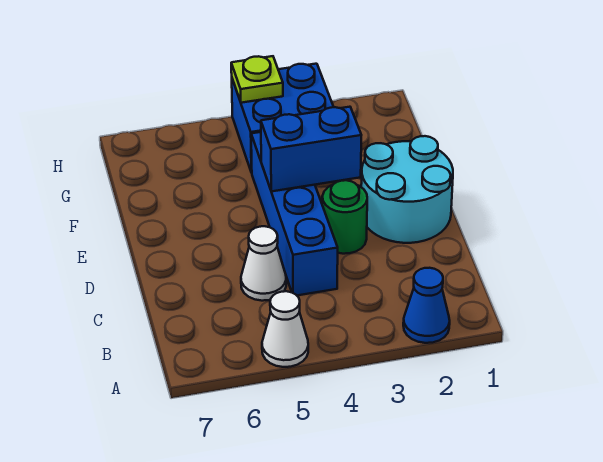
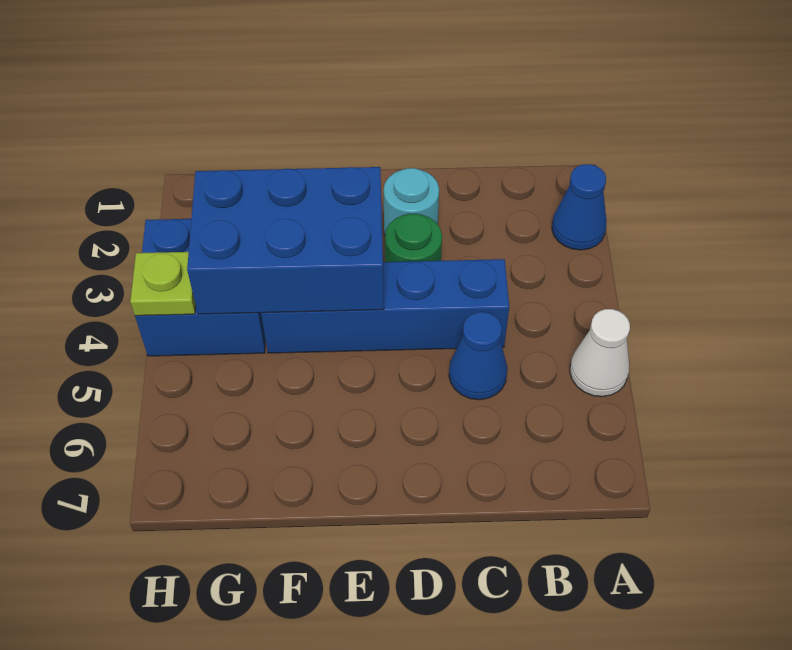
white cone C5 level 1 -> blue cone C5 level 1
cyan round brick D1:E2 level 1 -> cyan round brick D2 level 1
blue brick E3:E4 level 2 -> blue brick E3:G4 level 2

